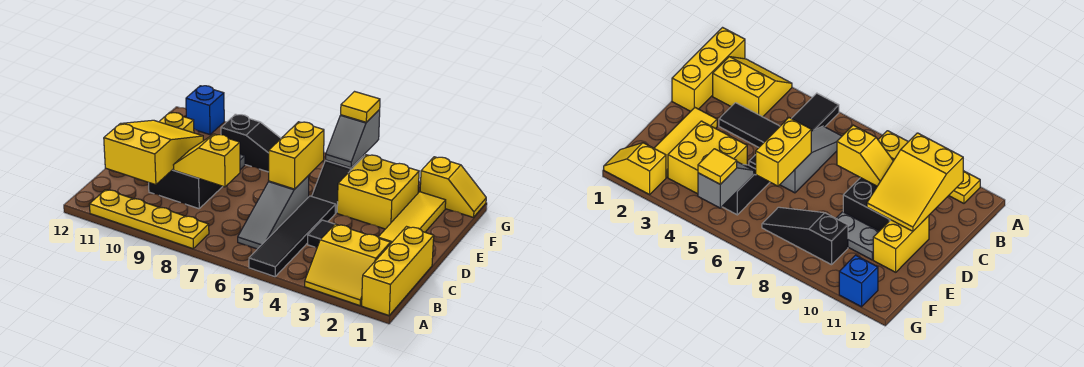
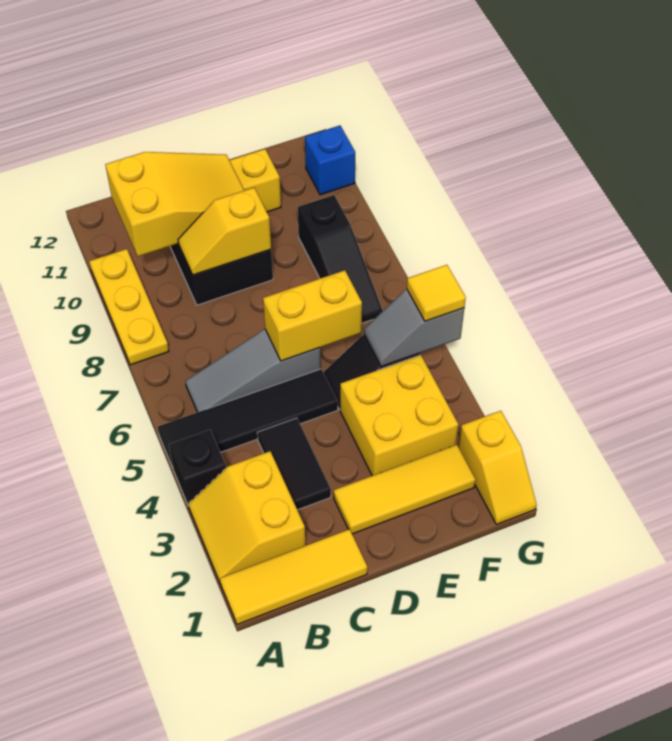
yellow brick A1:C1 level 1 -> yellow tile A1:C1 level 1
none -> black brick A4 level 1
yellow plate A8:A11 level 1 -> yellow plate A8:A10 level 1
yellow slope C8:C9 level 2 top 8 -> yellow slope C9:D9 level 2 top D
grey plate E9:E10 level 1 -> none

